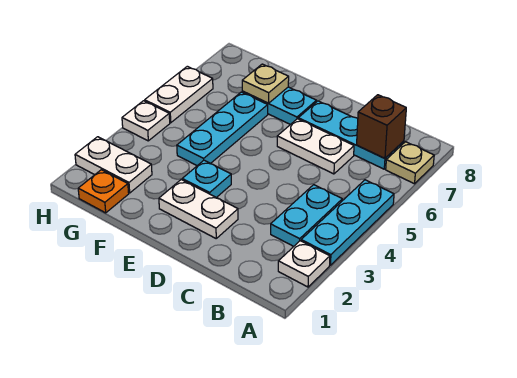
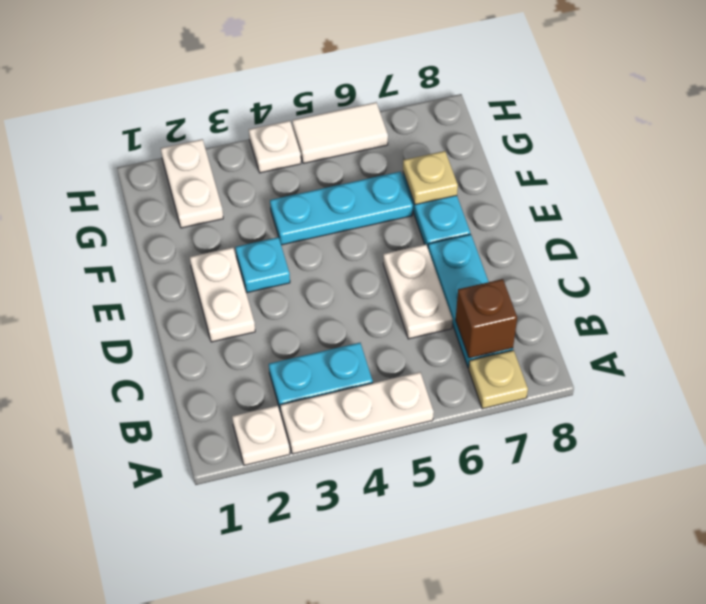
cyan plate A3:A5 level 1 -> white plate A3:A5 level 1
orange plate G1 level 1 -> none
white plate H5:H6 level 1 -> white tile H5:H6 level 1

